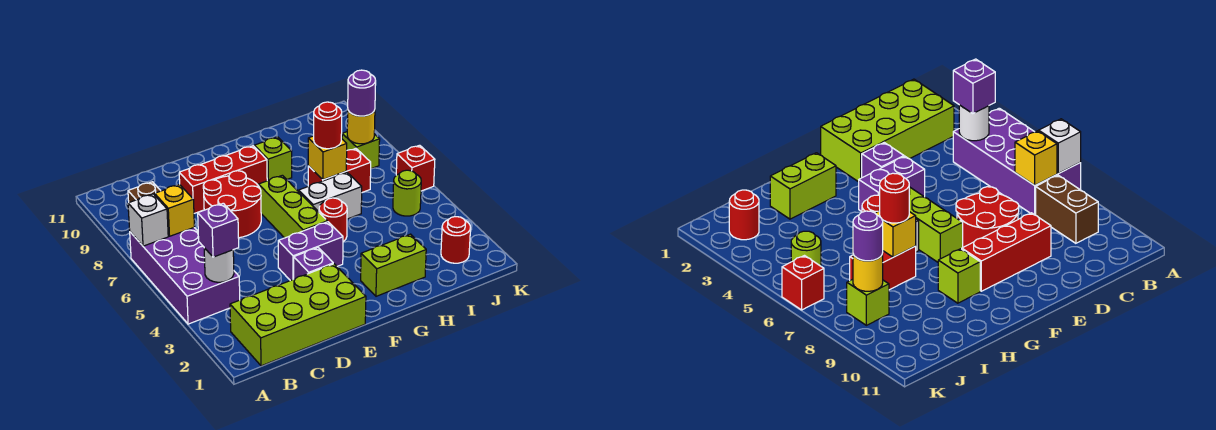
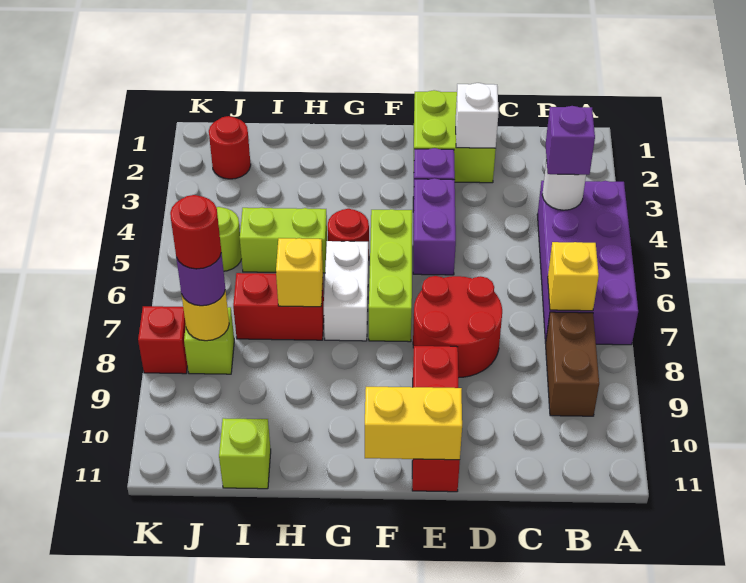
white brick A7 level 2 -> white brick D2 level 2
lime brick B1:E2 level 1 -> lime brick D1:E2 level 1
red brick D9:F9 level 1 -> red brick E9:E11 level 1
purple brick E4:F4 level 1 -> purple brick E4:E5 level 1
none -> yellow brick E11:F11 level 2
lime brick G2:H2 level 1 -> lime brick H5:I5 level 1
white brick G6:H6 level 1 -> white brick G6:G7 level 1
lime brick G9 level 1 -> lime brick I11 level 1
red round brick H7 level 3 -> red round brick J8 level 4
red brick K6 level 1 -> red brick K8 level 1

